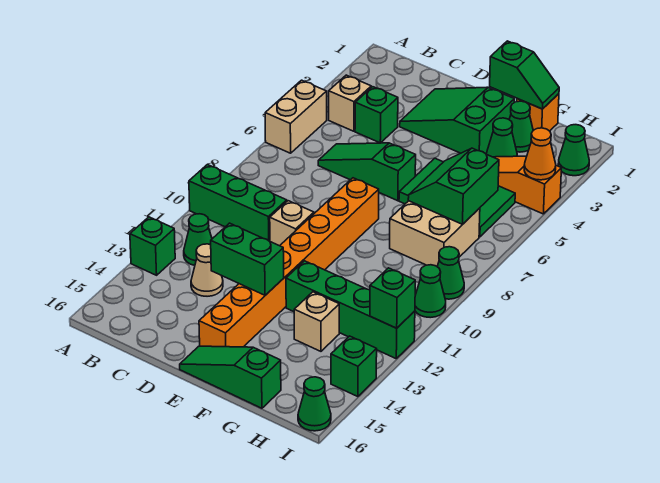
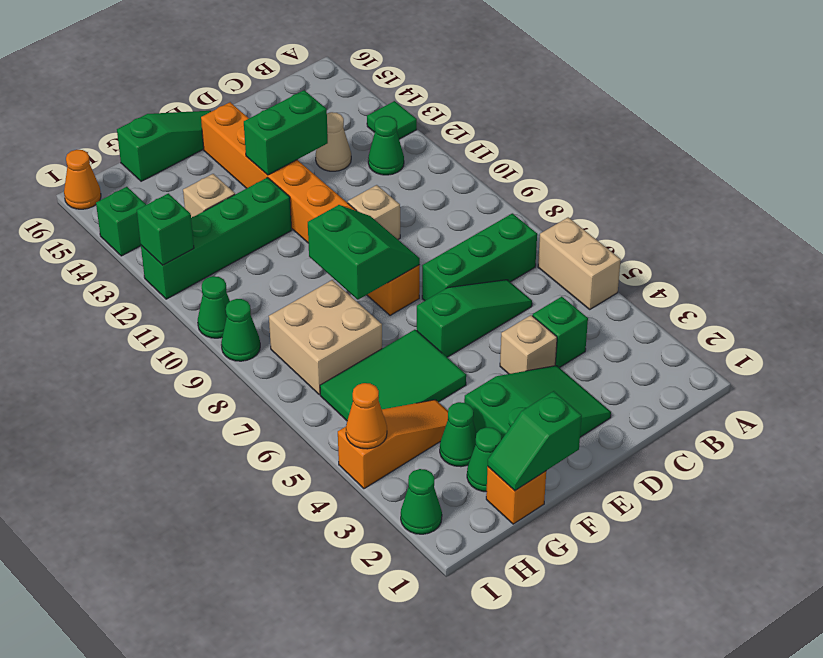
green brick A10:C10 level 1 -> green brick B7:D7 level 1
green brick A13 level 1 -> green tile A13 level 1
tan brick B4 level 1 -> tan brick D4 level 1
green slope G6:H7 level 2 top H -> green slope E8:F9 level 2 top F
green cone I16 level 1 -> orange cone I16 level 1

